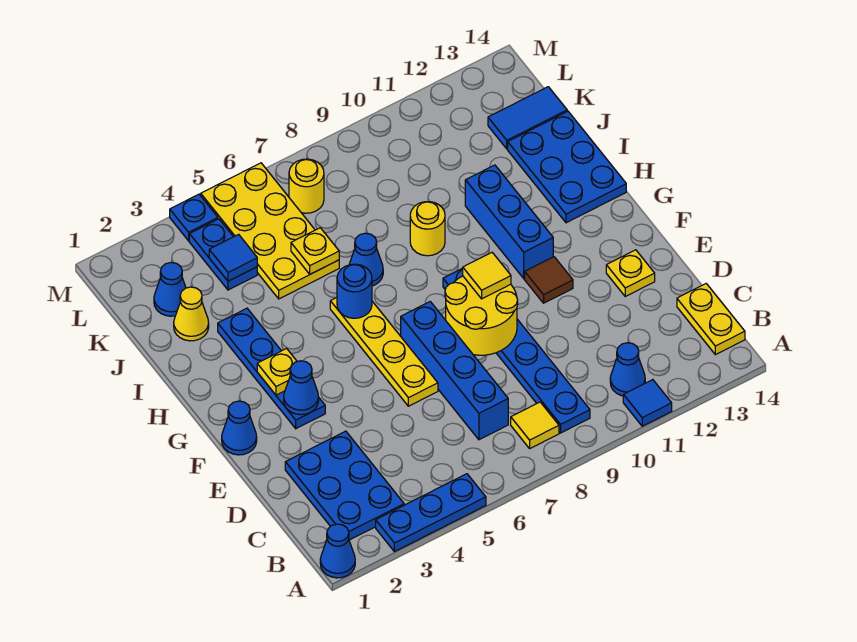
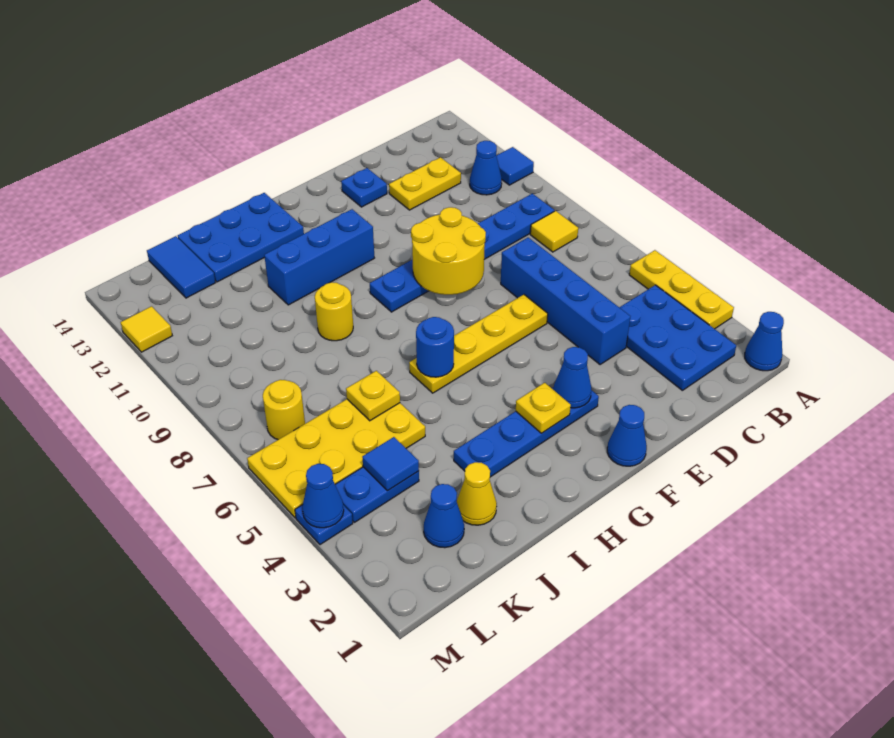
blue plate A3:A5 level 1 -> yellow plate A3:A5 level 1
blue plate B2:D3 level 1 -> blue plate B2:C4 level 1
yellow plate B14:C14 level 1 -> yellow plate C12:D12 level 1
blue brick C7:F7 level 1 -> blue brick D4:D7 level 1
yellow plate E13 level 1 -> blue plate E13 level 1
yellow tile F9 level 3 -> yellow tile M12 level 1
brown tile F11 level 1 -> none
blue cone I7 level 1 -> blue cone M4 level 2

